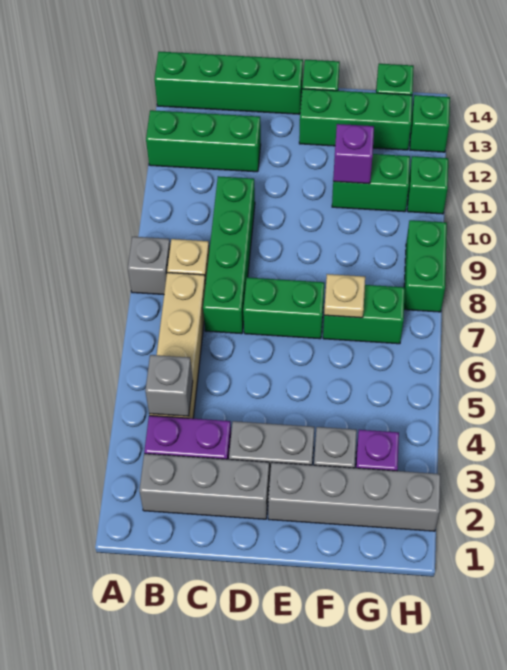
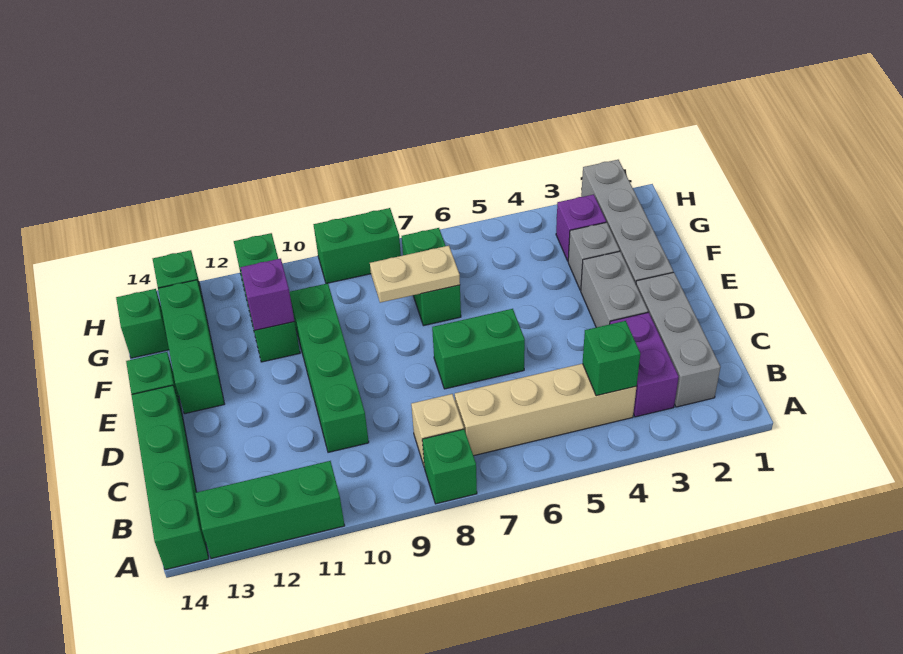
grey brick A8 level 1 -> green brick A8 level 1
green brick A12:C12 level 1 -> green brick A11:A13 level 1
grey brick B4 level 2 -> green brick B4 level 2
green brick C7:C10 level 1 -> green brick C10:F10 level 1
green brick D7:E7 level 1 -> green brick D6:D7 level 1
tan plate F7 level 2 -> tan plate F7:F8 level 2

